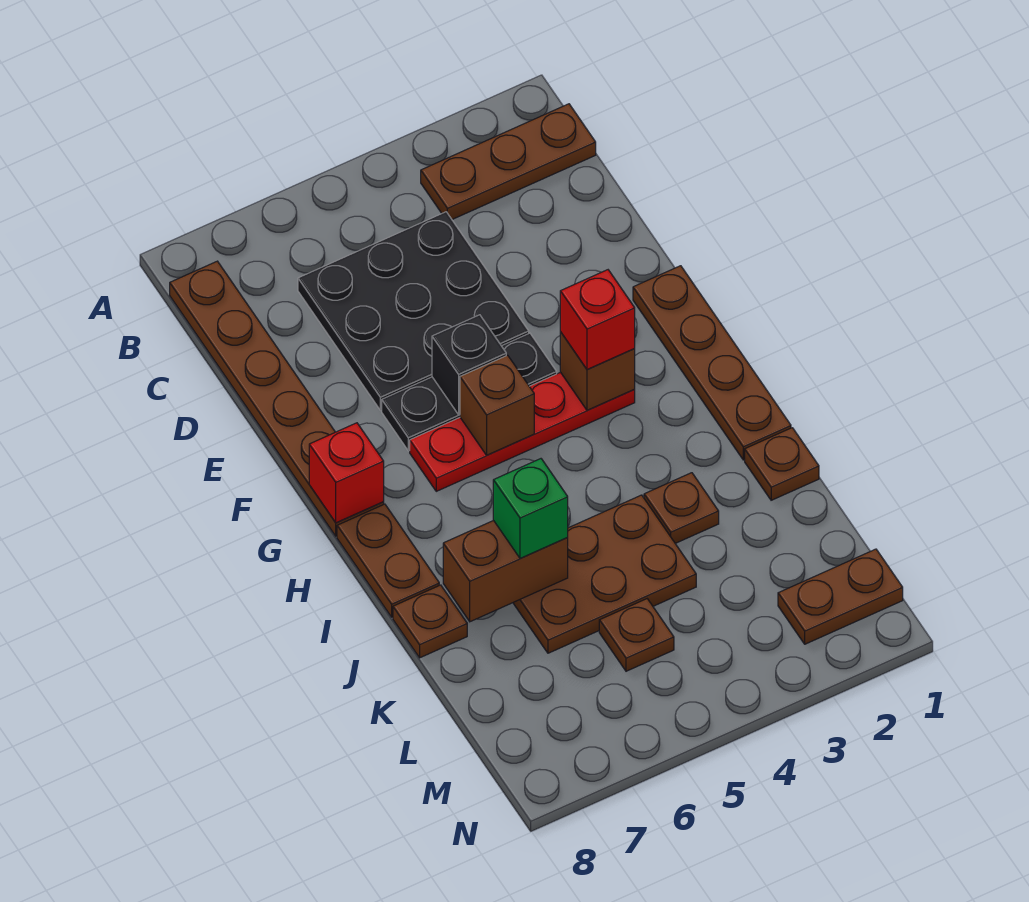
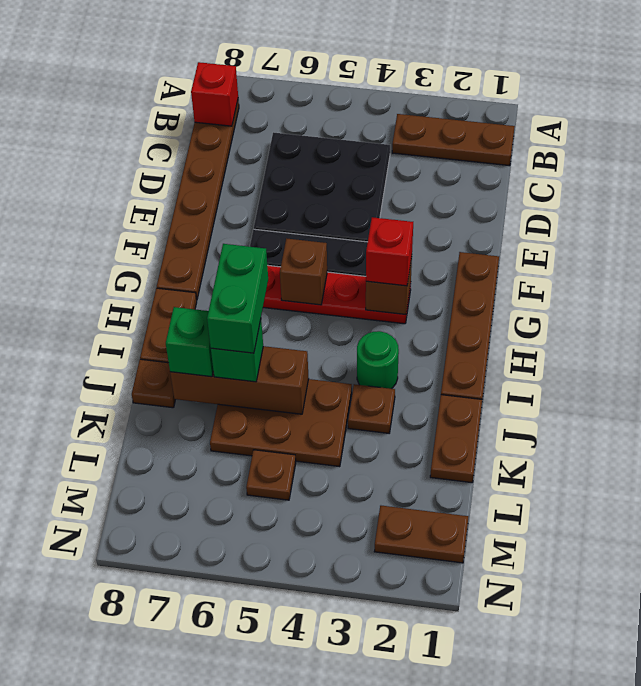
black brick F5 level 2 -> none
red brick G8 level 2 -> red brick B8 level 2
none -> green round brick I3 level 1
none -> green brick I6:J6 level 4
brown plate J1 level 1 -> brown plate J1:K1 level 1
brown brick J6:J7 level 2 -> brown brick J5:J7 level 2
none -> green brick J7 level 3

